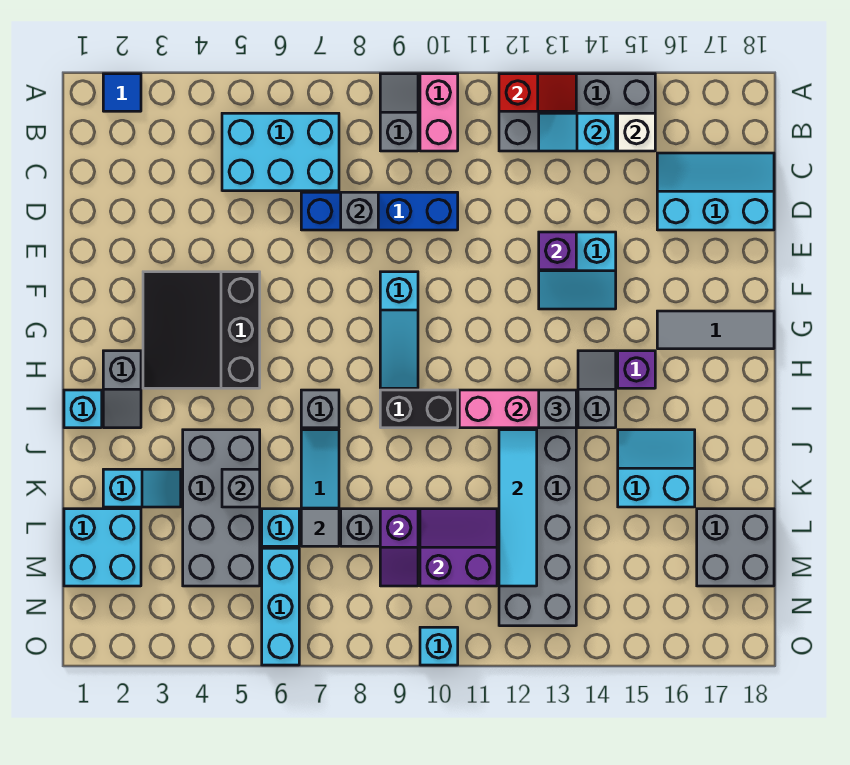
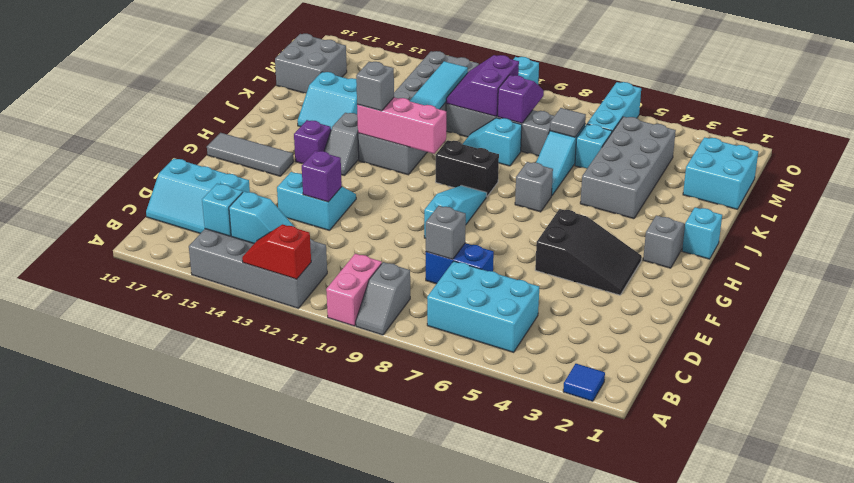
white brick B15 level 2 -> cyan brick B15 level 2
blue brick D7:D10 level 1 -> blue brick D7:D8 level 1
black slope F3:H5 level 1 top 5 -> black slope F3:G5 level 1 top 5
cyan slope K2:K3 level 1 top 2 -> cyan slope K9:K10 level 1 top 9
grey brick K5 level 2 -> none
purple slope L10:M11 level 2 top M -> purple slope L10:M11 level 2 top 10

